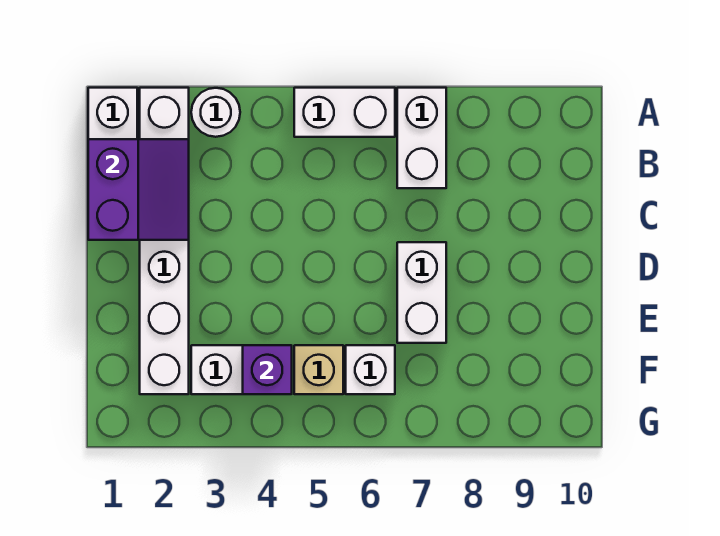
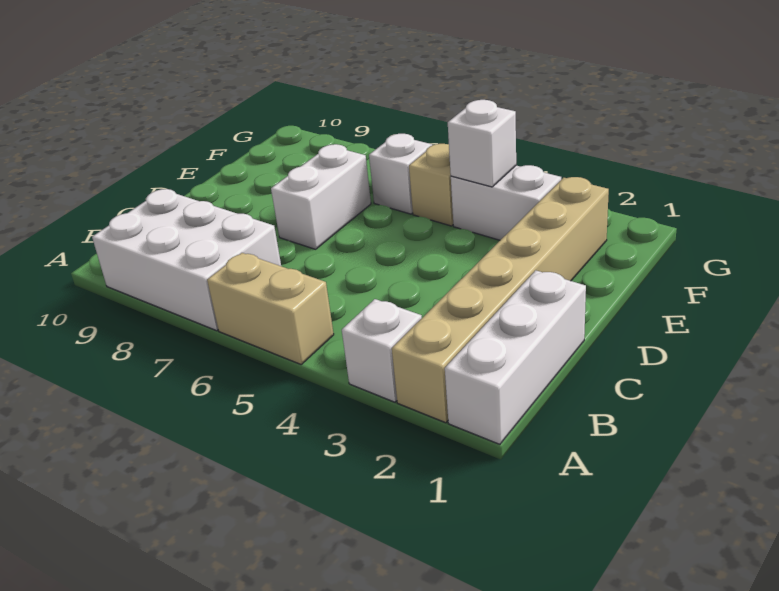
white brick A2:F2 level 1 -> tan brick A2:F2 level 1
white round brick A3 level 1 -> white brick A3 level 1
white brick A5:A6 level 1 -> tan brick A5:A6 level 1
white brick A7:B7 level 1 -> white brick A7:B9 level 1
purple slope B1:C2 level 2 top 1 -> none
purple brick F4 level 2 -> white brick F4 level 2

